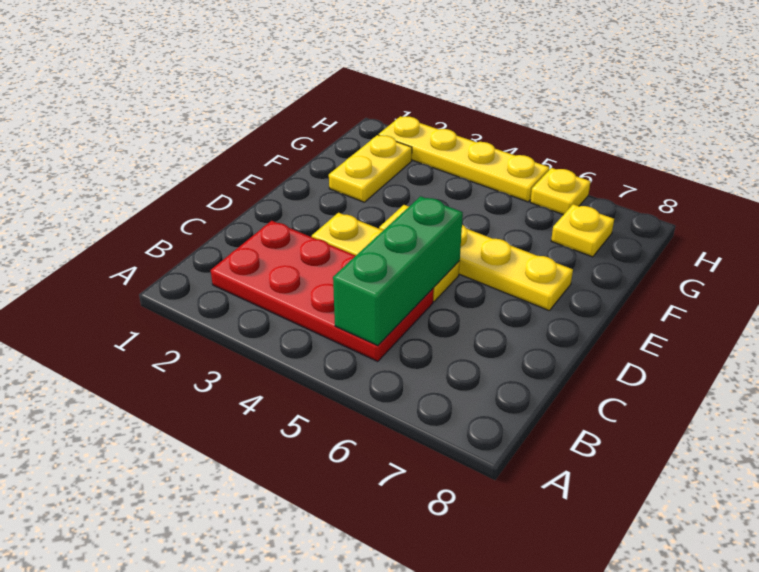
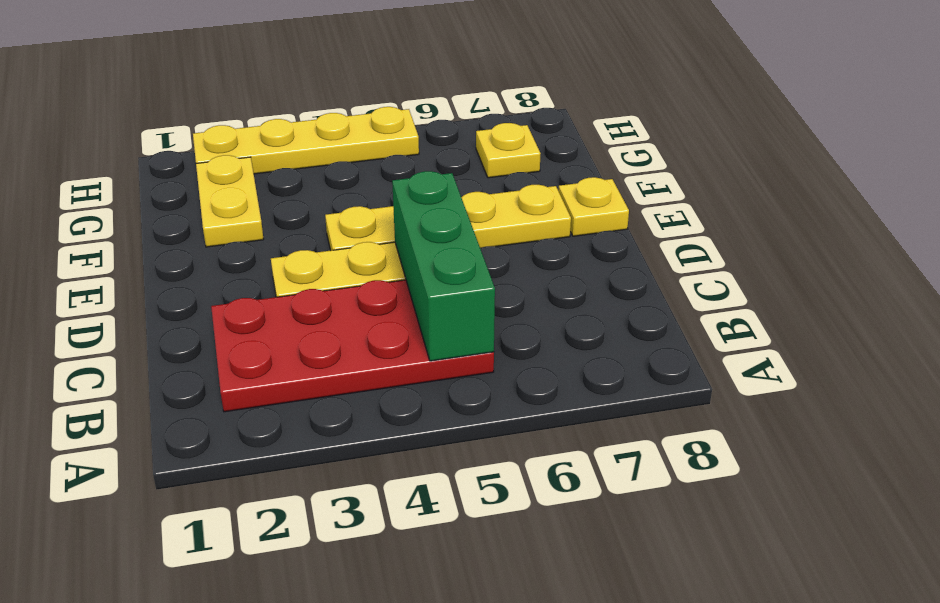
yellow plate H6 level 1 -> yellow plate E8 level 1

